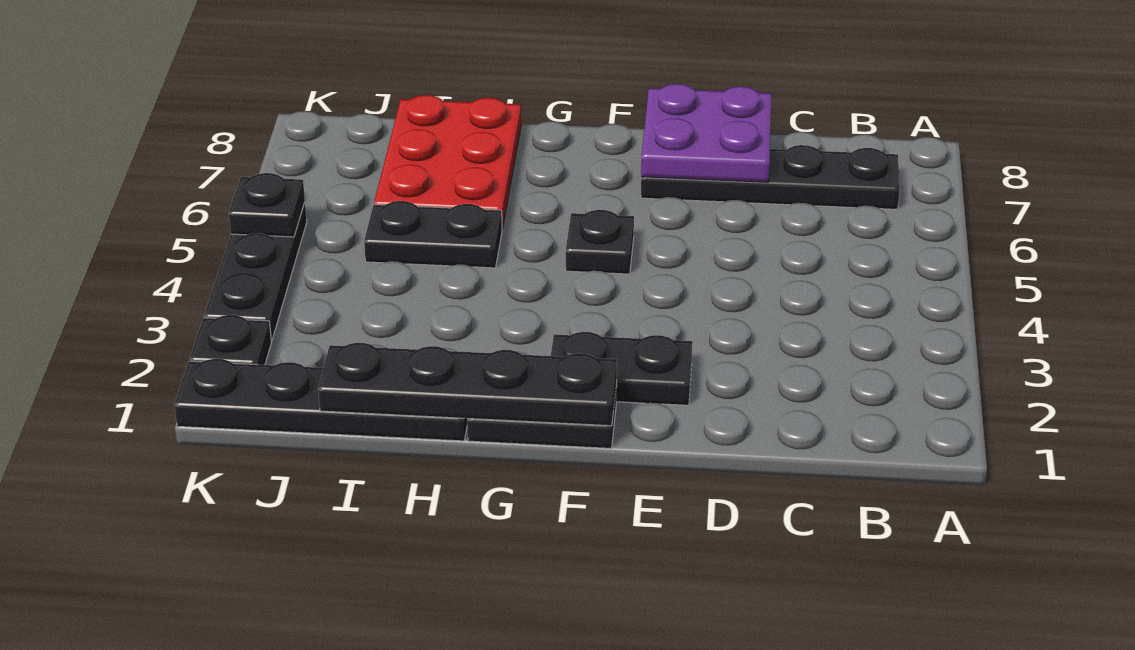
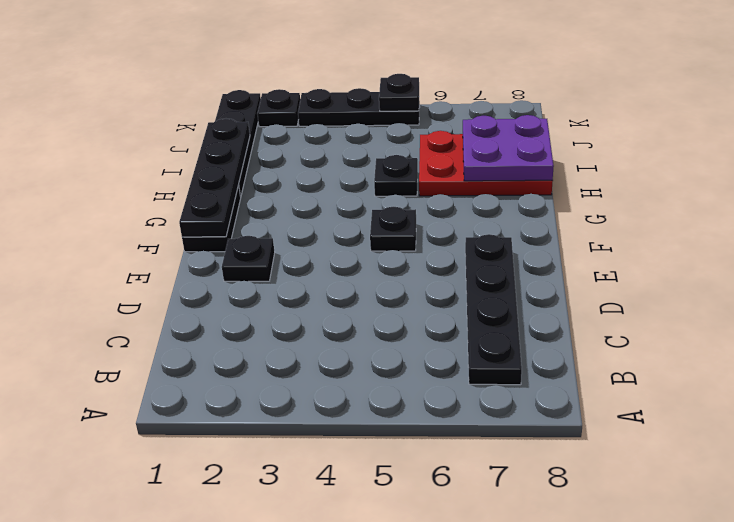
purple plate D7:E8 level 2 -> purple plate H7:I8 level 2
black plate E2:F2 level 1 -> black plate E2 level 1
black plate H5:I5 level 1 -> black plate H5 level 1

